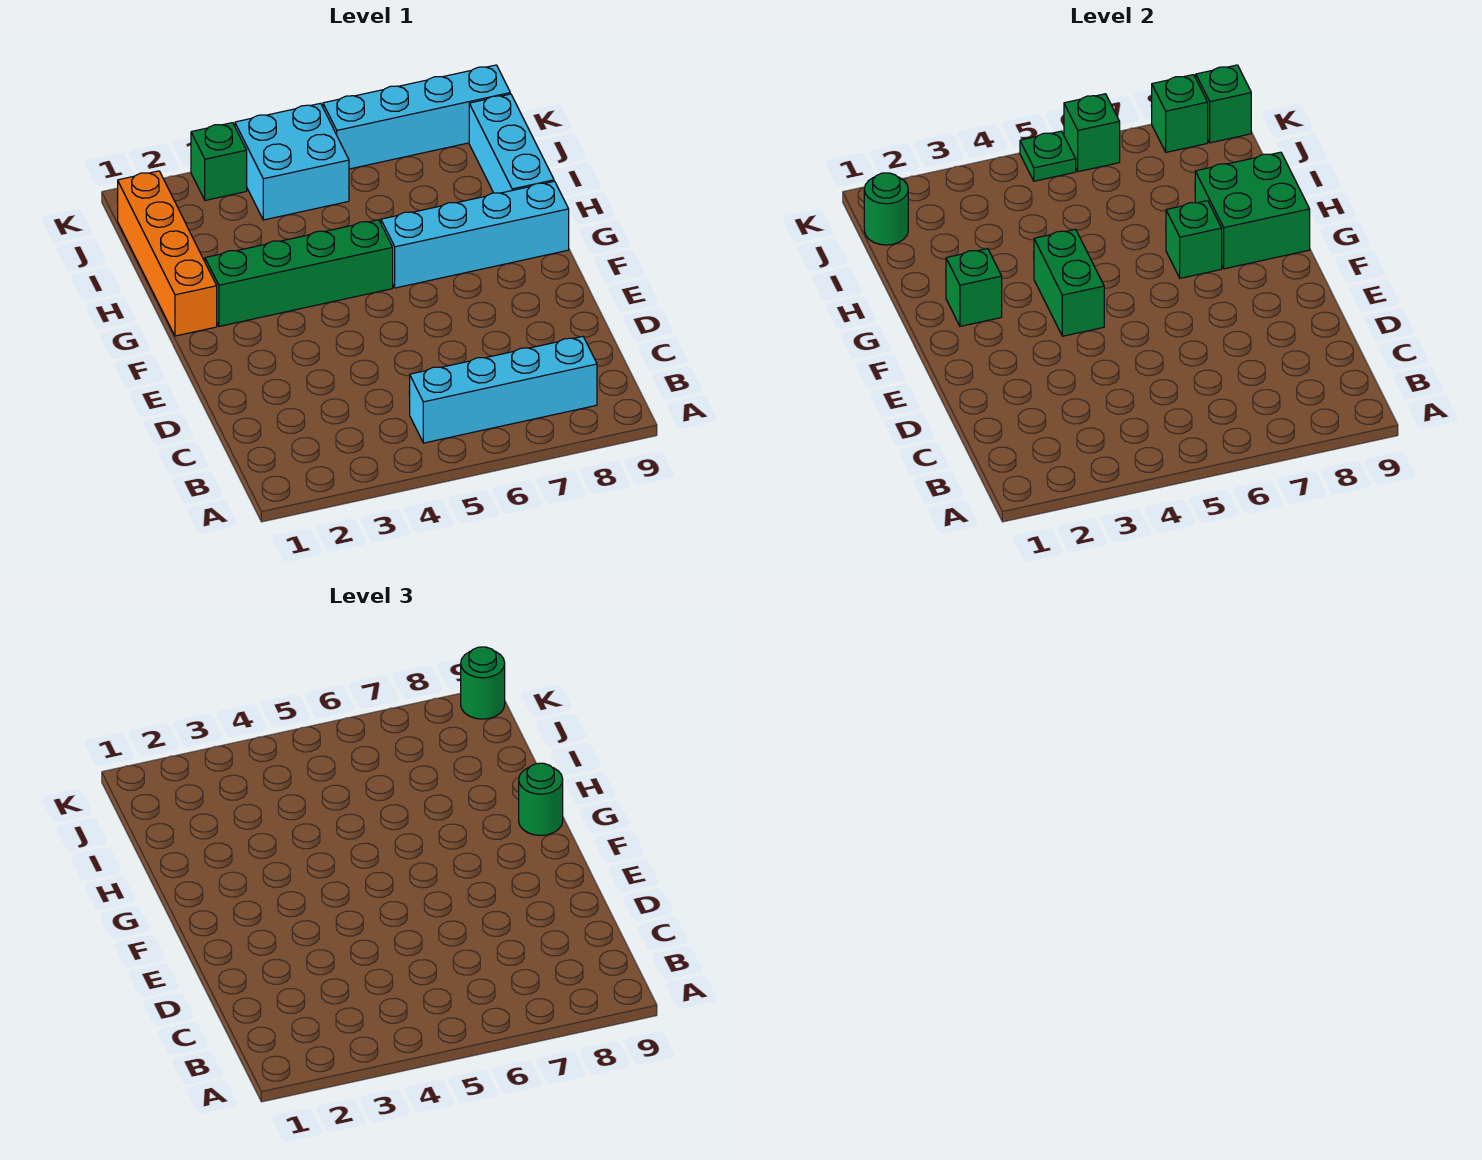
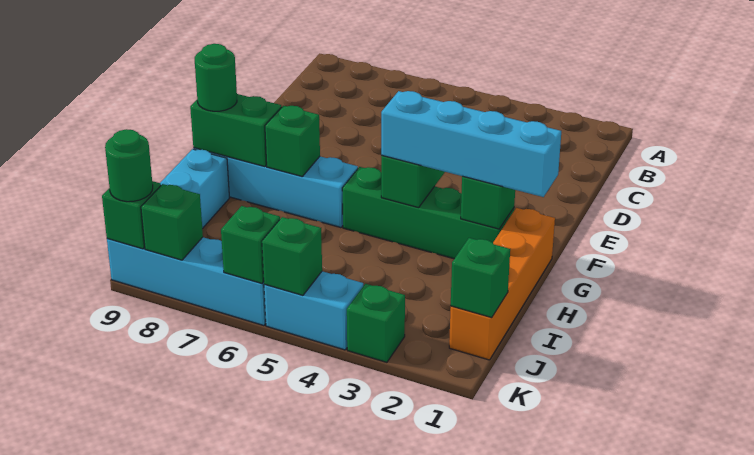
cyan brick B5:B8 level 1 -> cyan brick G1:G4 level 3
green brick G8:H9 level 2 -> green brick G8:G9 level 2
green round brick J1 level 2 -> green brick J1 level 2
cyan brick J4:K5 level 1 -> cyan brick K4:K5 level 1
green plate K5 level 2 -> green brick K5 level 2

